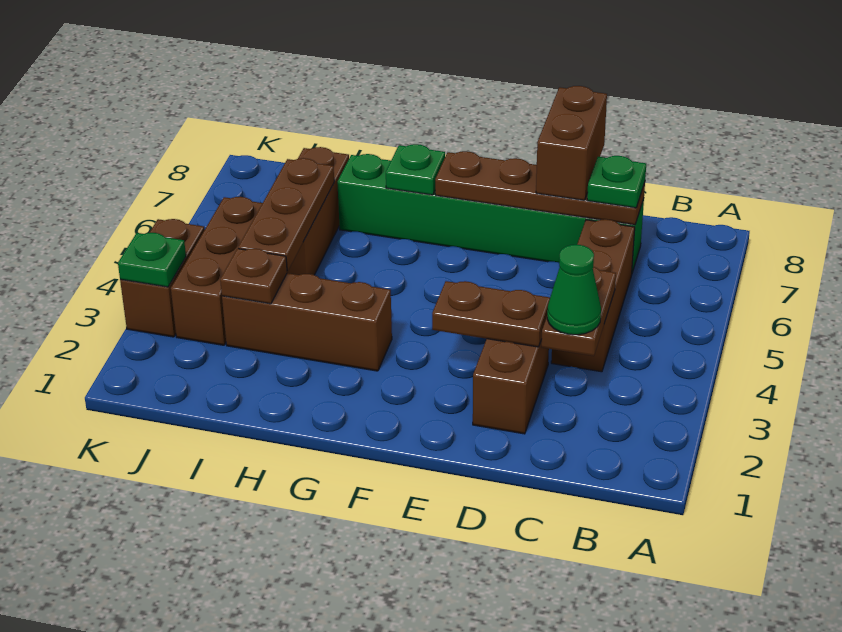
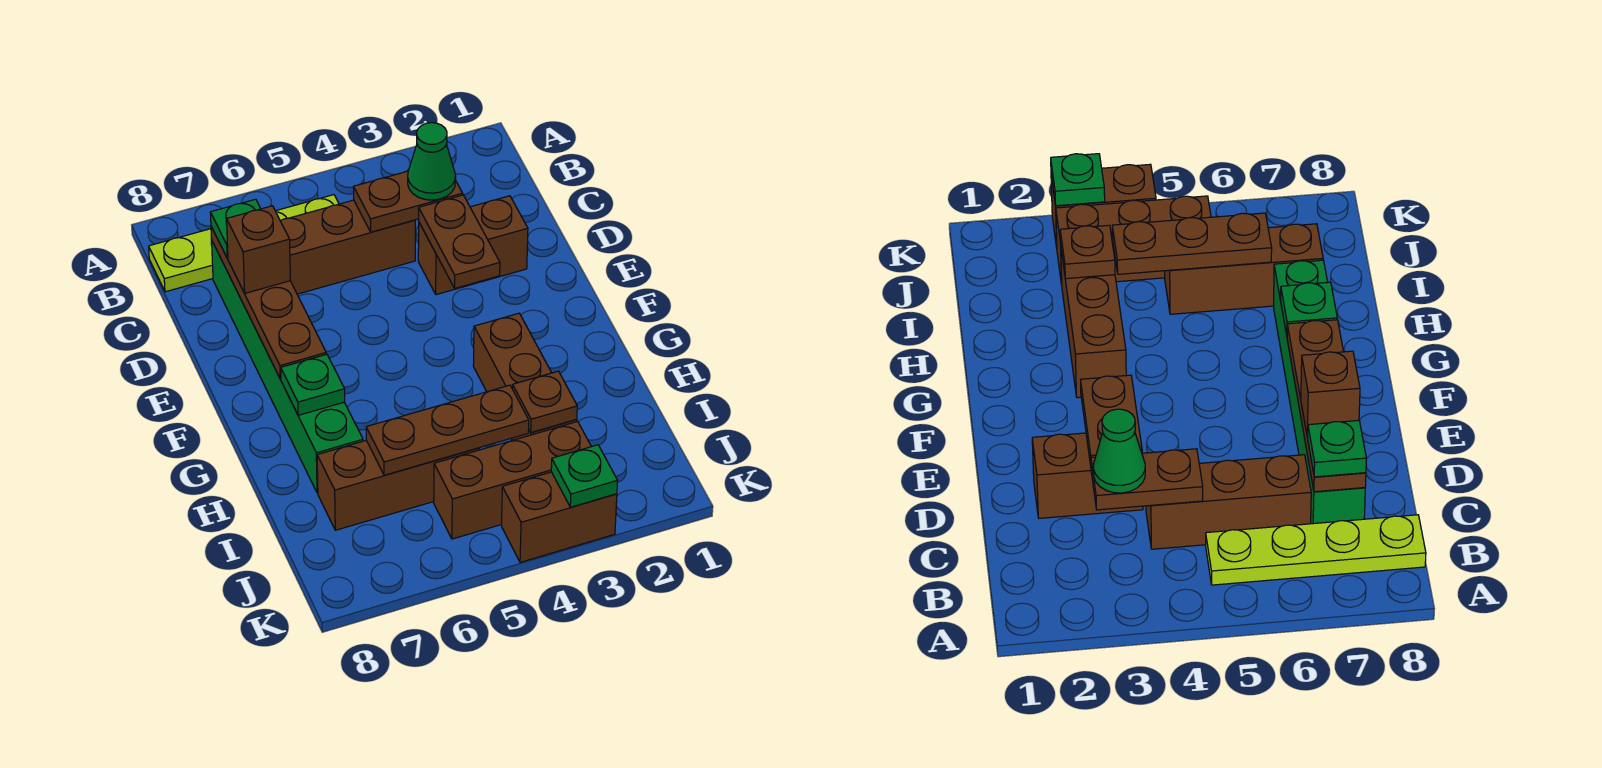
none -> lime plate B5:B8 level 1
brown brick D7:D8 level 3 -> brown brick D7 level 3

